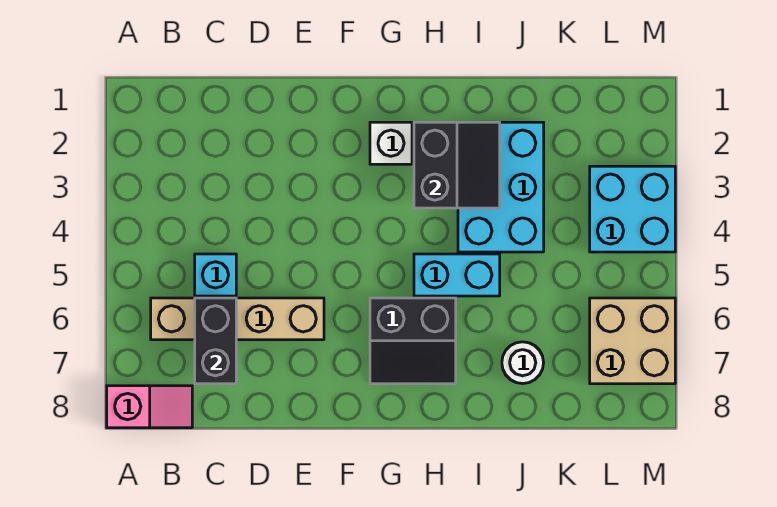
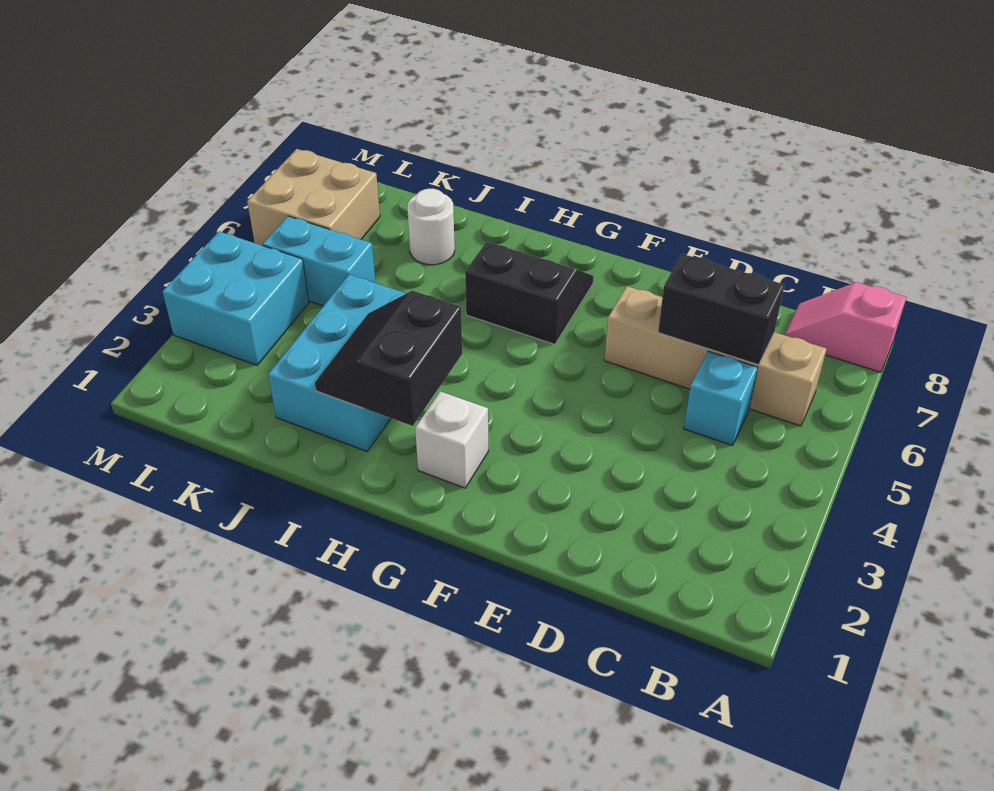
black brick C6:C7 level 2 -> black brick C6:D6 level 2
cyan brick H5:I5 level 1 -> cyan brick K5:L5 level 1

